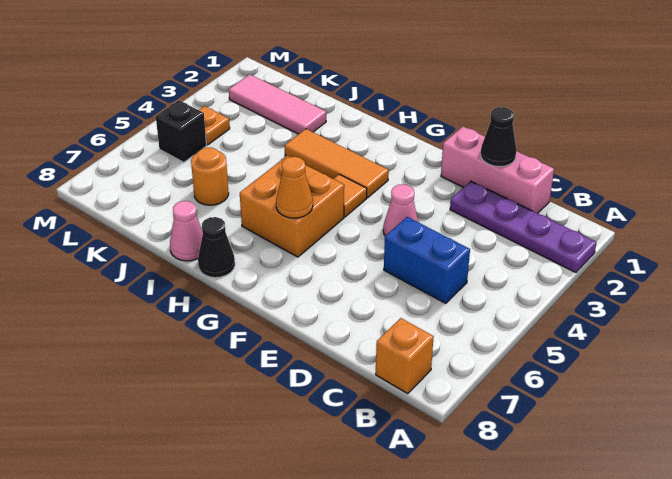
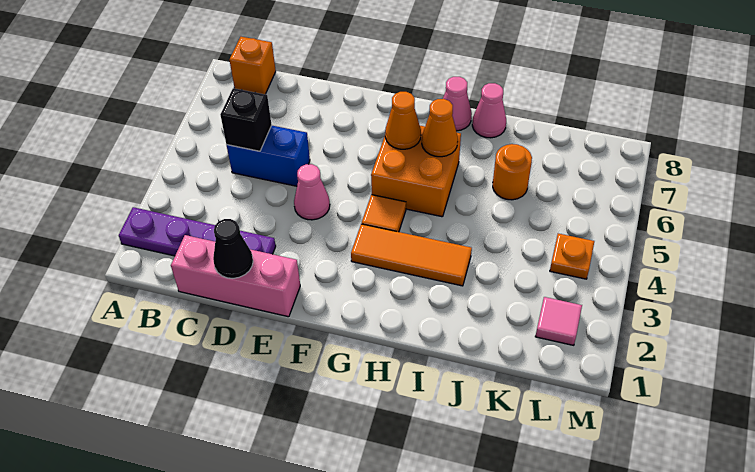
none -> orange cone H6 level 2
black cone H8 level 1 -> pink cone H8 level 1
pink tile J2:L2 level 1 -> pink tile L2 level 1
black brick L5 level 1 -> black brick C5 level 2

